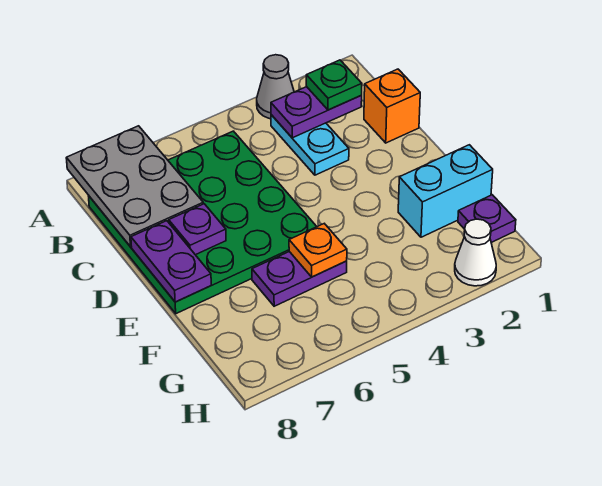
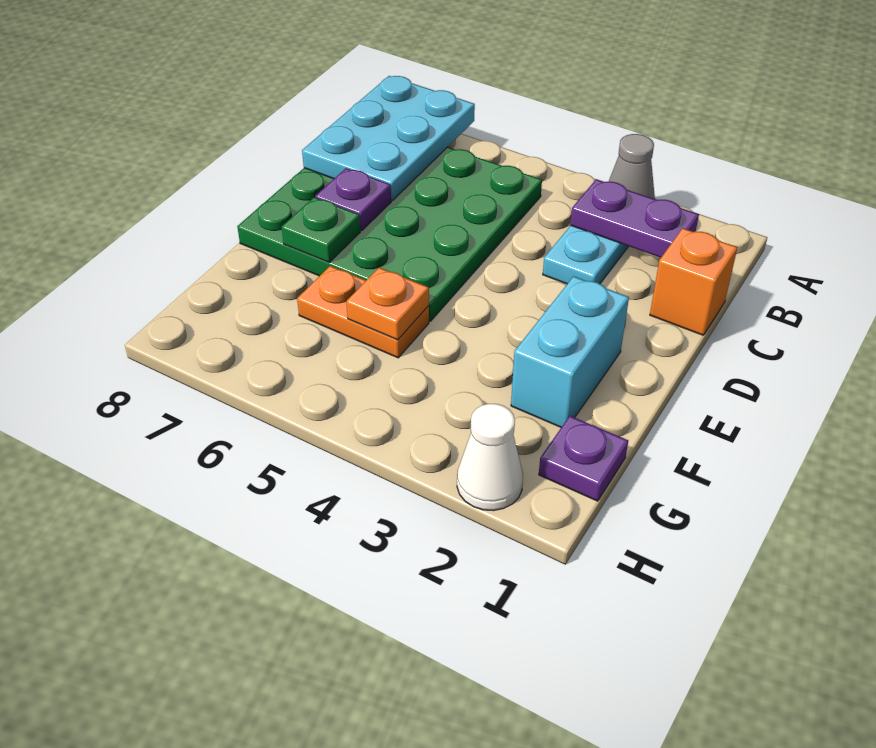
grey plate A7:C8 level 2 -> cyan plate A7:C8 level 2
green plate B2 level 3 -> green plate E7 level 2
purple plate D8:E8 level 2 -> none
cyan brick F1:F2 level 1 -> cyan brick E2:F2 level 1
purple plate F5:F6 level 1 -> orange plate F5:F6 level 1

